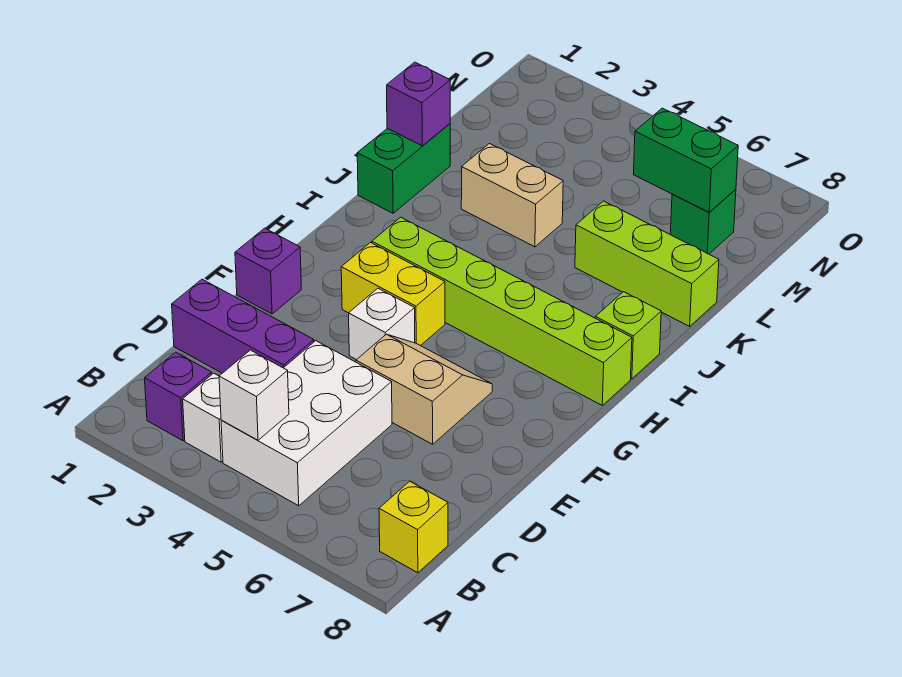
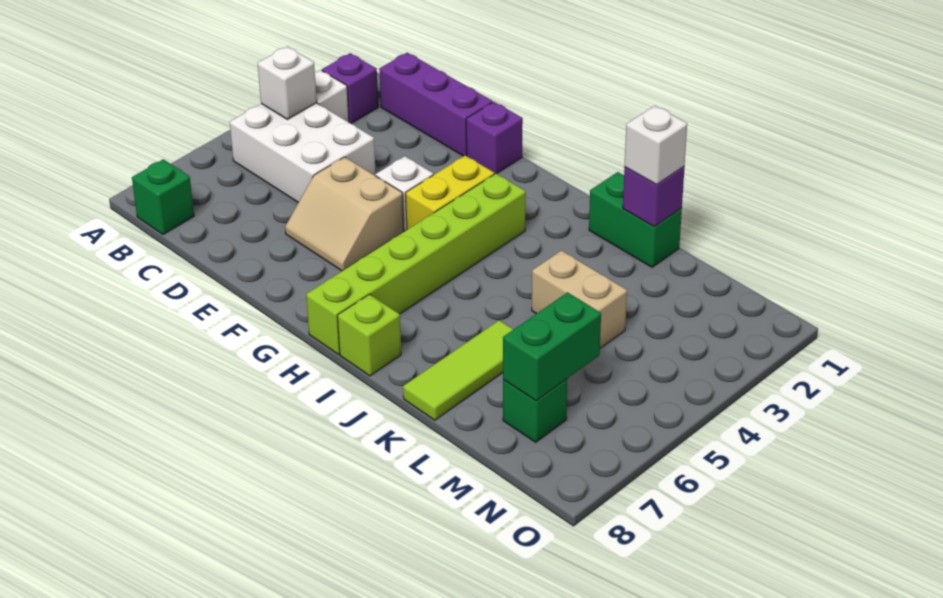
yellow brick B8 level 1 -> green brick B8 level 1
purple brick D1:D3 level 1 -> purple brick C1:E1 level 1
tan slope E5:F6 level 1 top E -> tan slope E5:F6 level 1 top 5
none -> white brick K1 level 3
tan brick K3:K4 level 1 -> tan brick K4:L4 level 1
lime brick K6:K8 level 1 -> lime tile K6:K8 level 1

